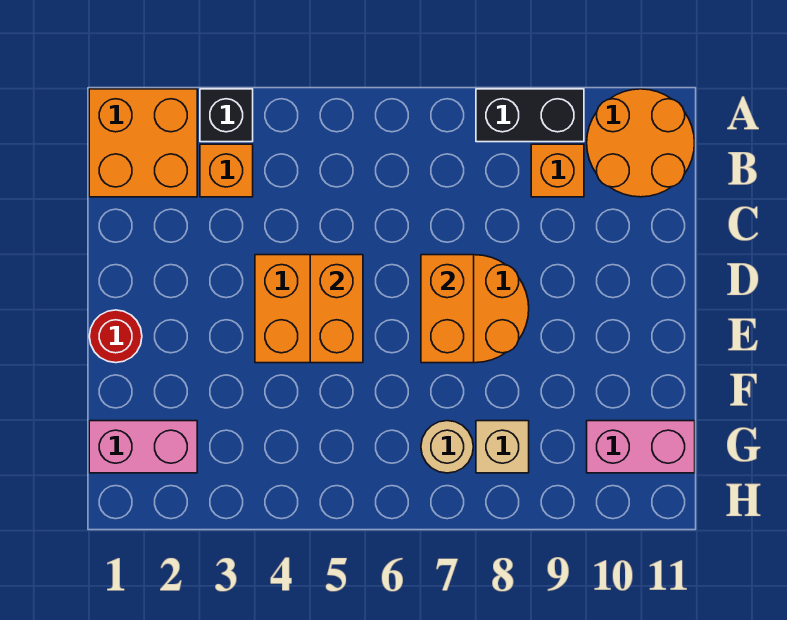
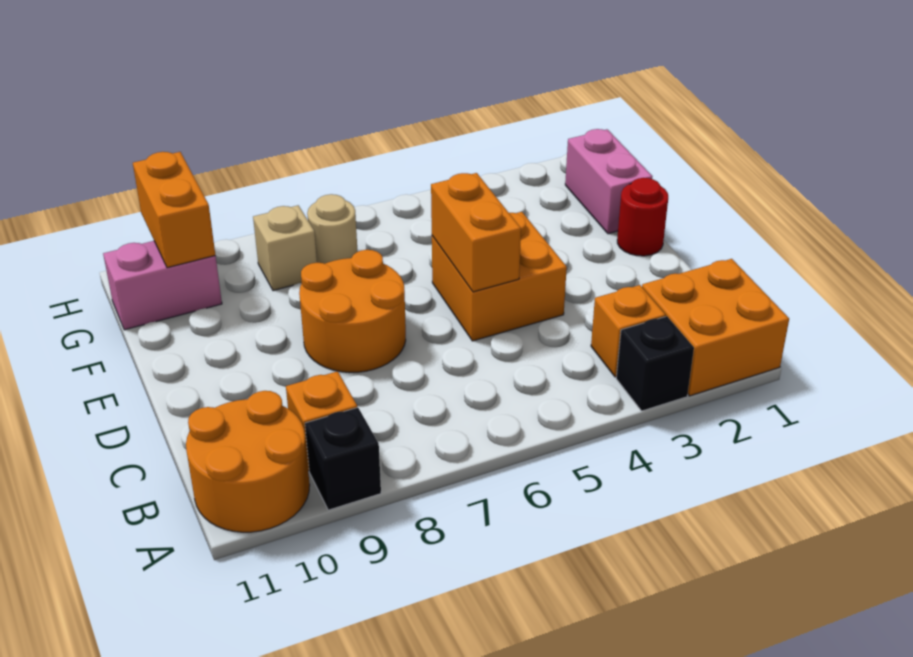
black brick A8:A9 level 1 -> black brick A9 level 1
orange brick D7:E7 level 2 -> orange brick G10:H10 level 2
pink brick G1:G2 level 1 -> pink brick F1:G1 level 1

